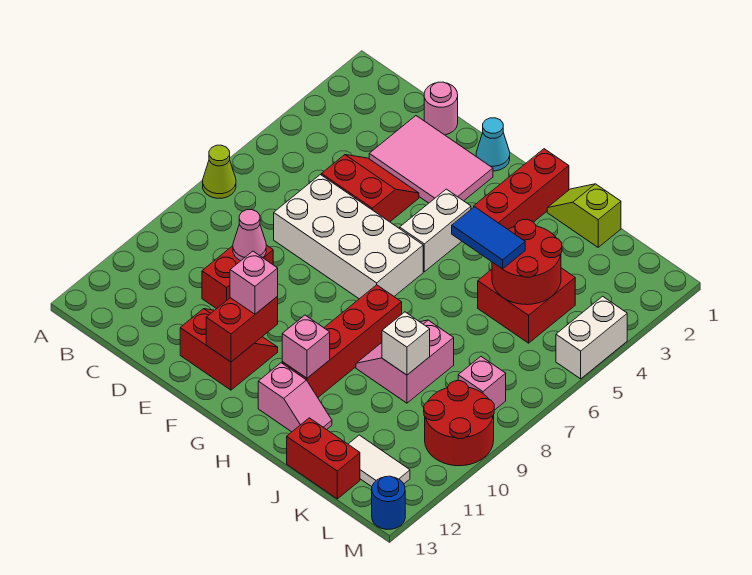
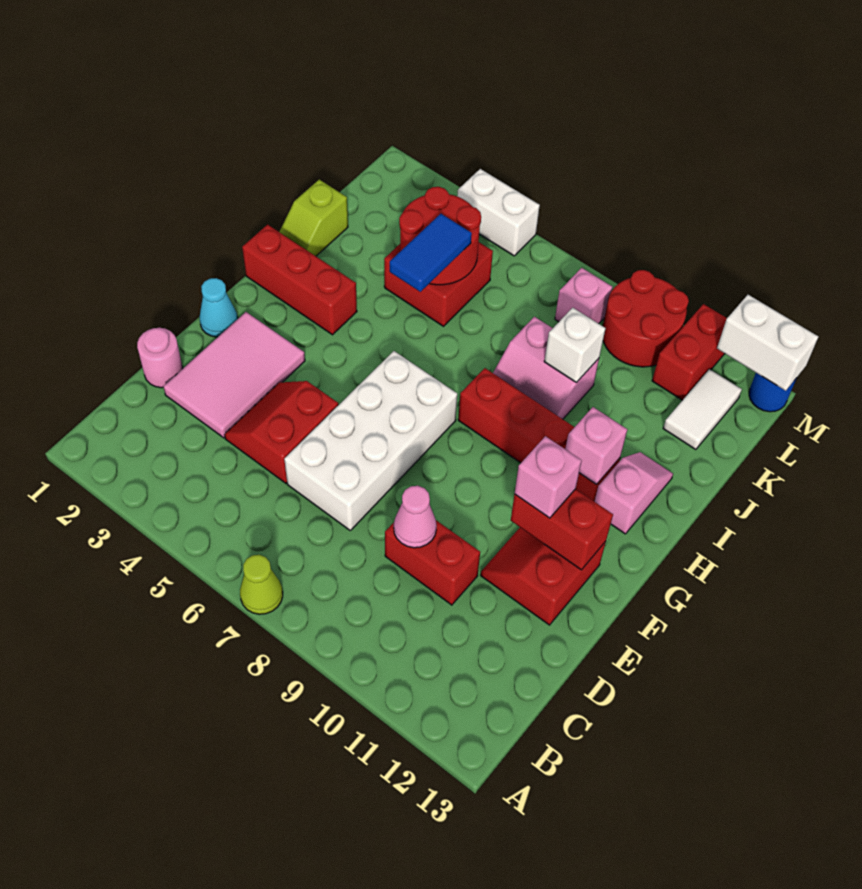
white brick G4:G5 level 1 -> white brick M12:M13 level 2
red brick J13:K13 level 1 -> red brick L11:M11 level 1

